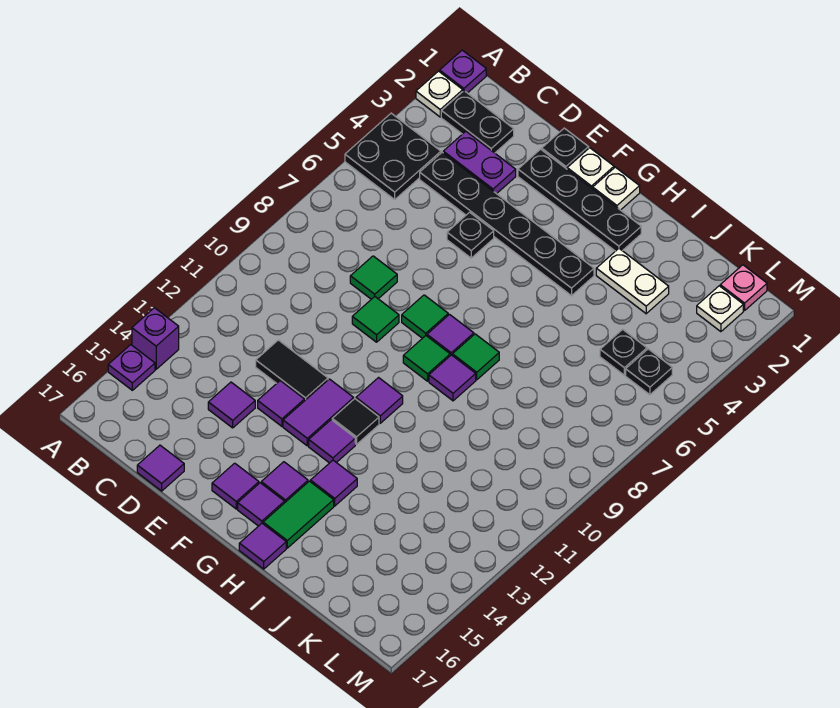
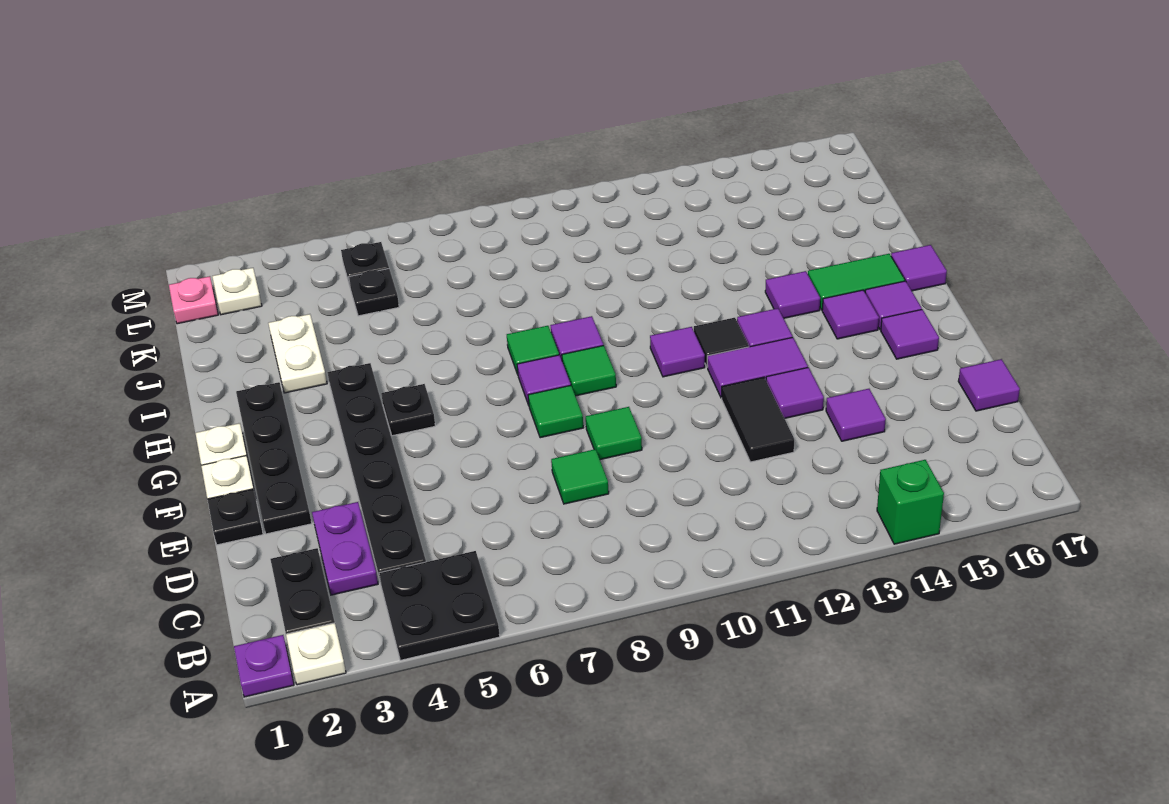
purple brick A14 level 1 -> green brick A14 level 1
purple plate A15 level 1 -> none
black plate E5 level 1 -> black plate G5 level 1

